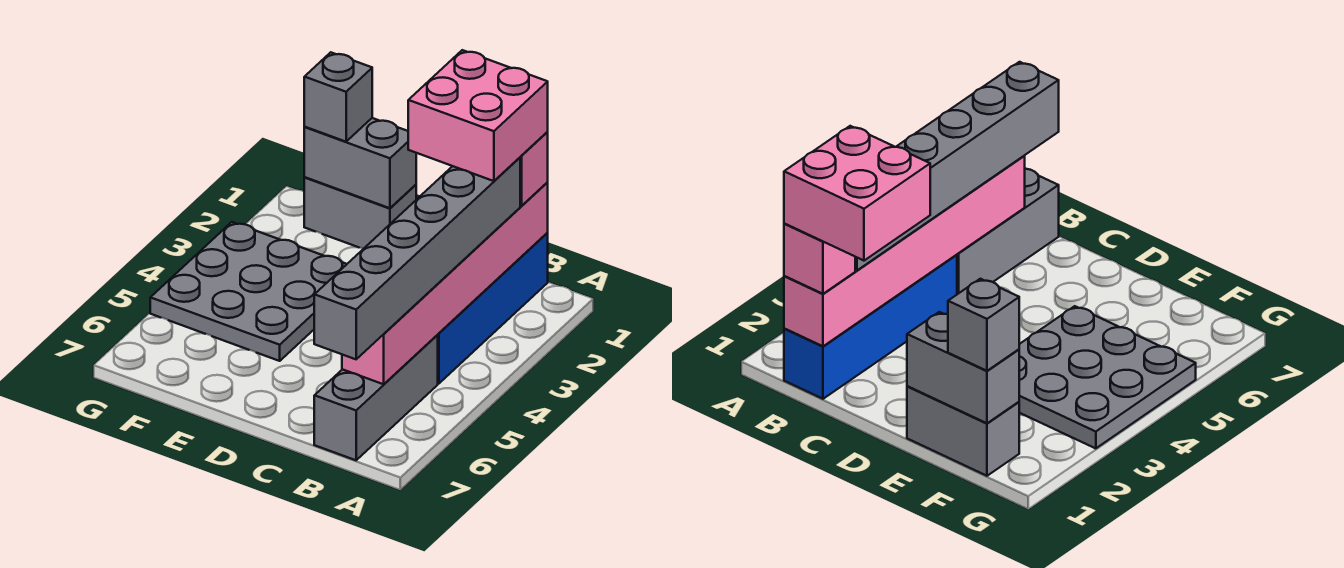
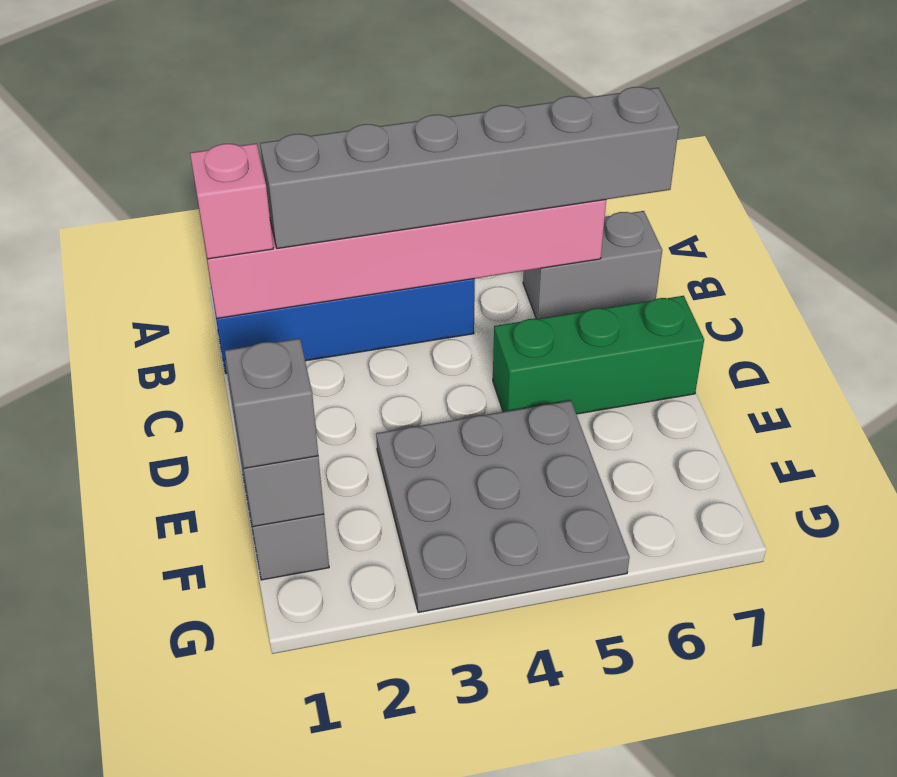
pink brick B1:C2 level 4 -> none
grey brick B5:B7 level 1 -> grey brick B6:B7 level 1
none -> green brick D5:D7 level 1

